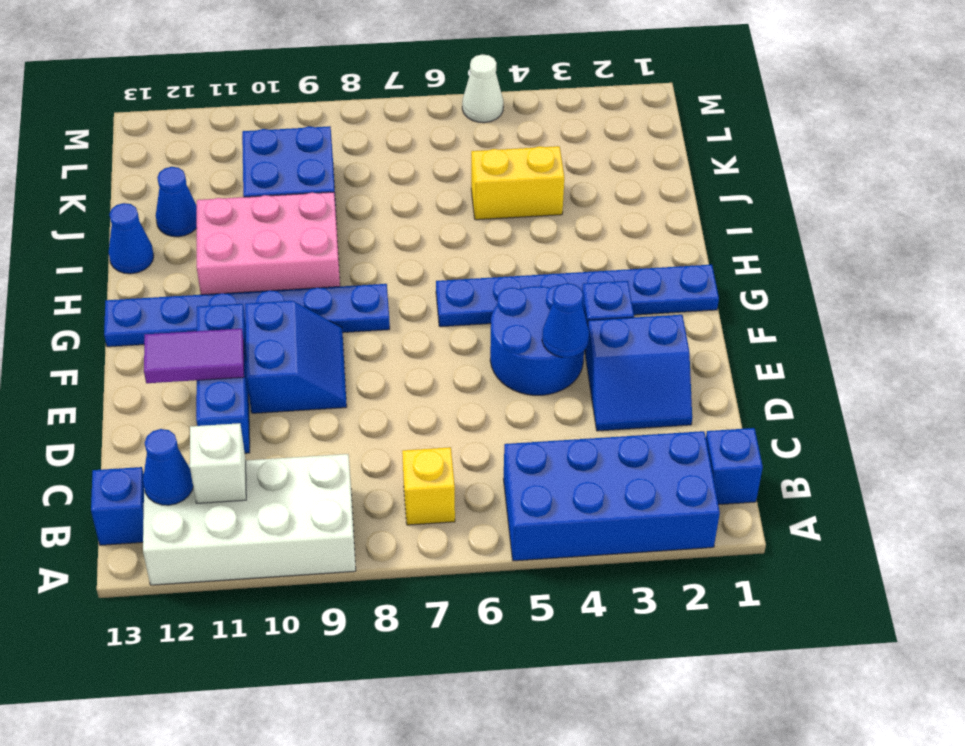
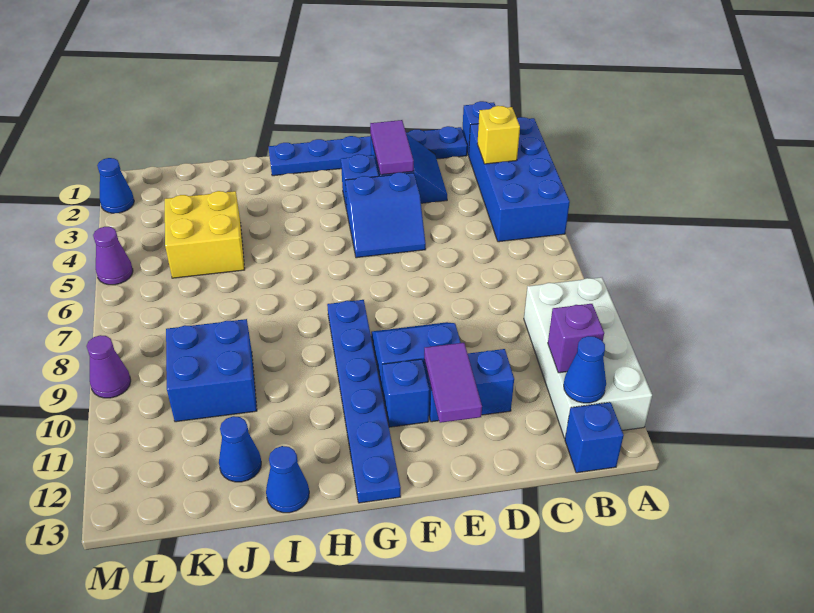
yellow brick B7 level 1 -> yellow brick B3 level 2
white brick B11 level 2 -> purple brick B11 level 2
none -> purple tile E2:E3 level 2
blue round brick E4:F5 level 1 -> blue slope E4:F5 level 1 top 4
blue cone E4 level 2 -> blue cone M2 level 1
blue plate G1:G6 level 1 -> blue plate C1:H1 level 1
pink brick H9:I11 level 1 -> none
yellow brick J4:J5 level 1 -> yellow brick J4:K5 level 1
white cone M5 level 1 -> purple cone M5 level 1
none -> purple cone M9 level 1

